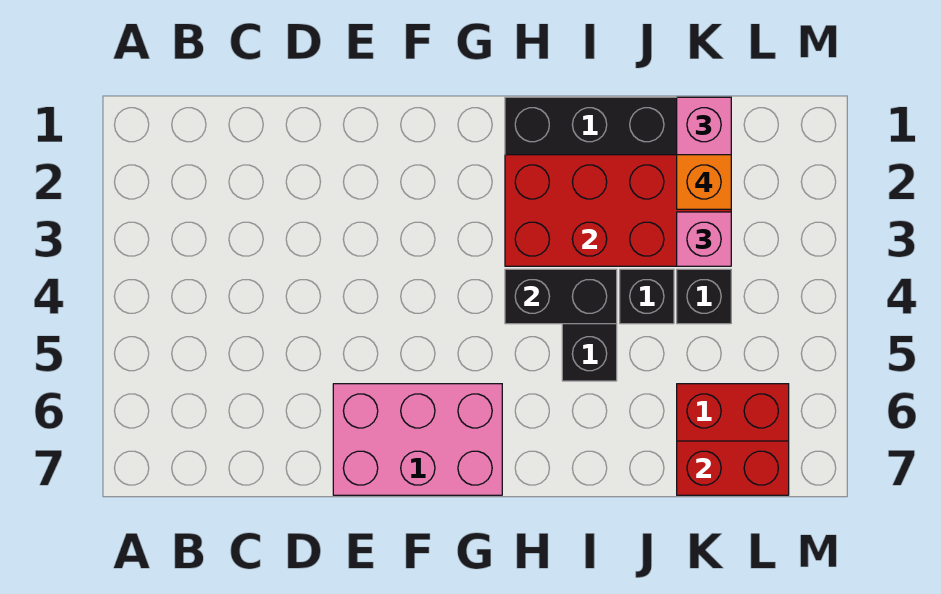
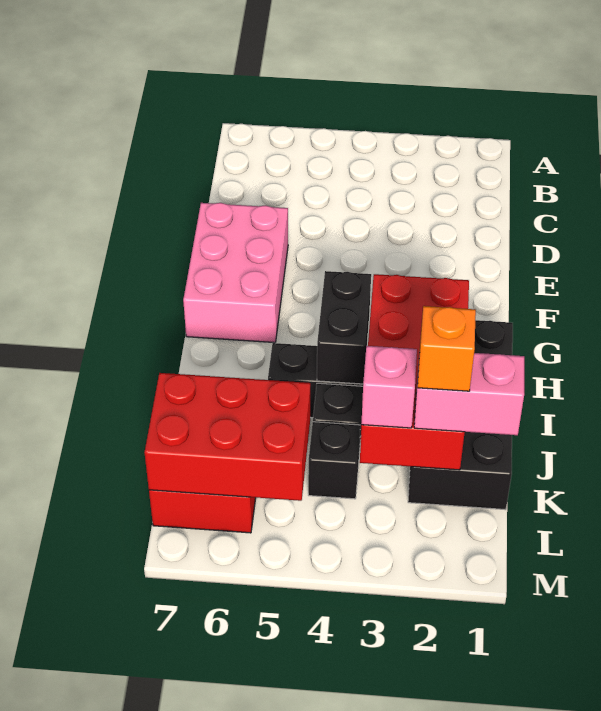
red brick K7:L7 level 2 -> red brick K5:L7 level 2

